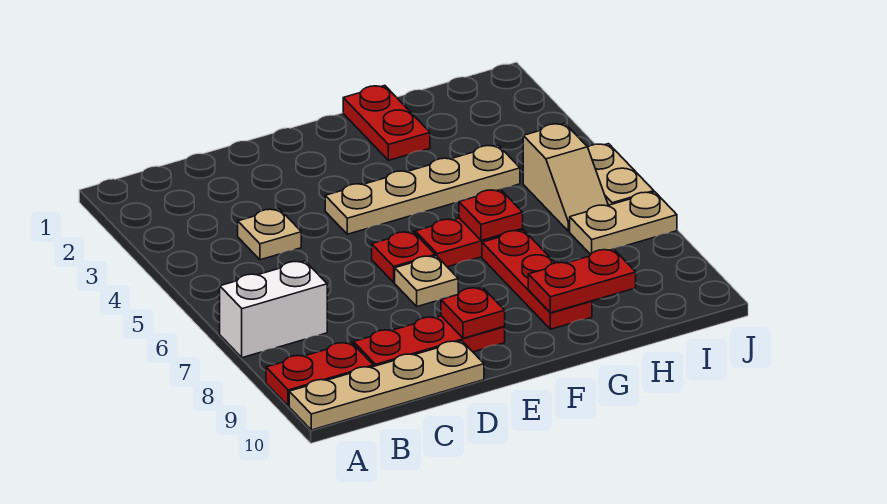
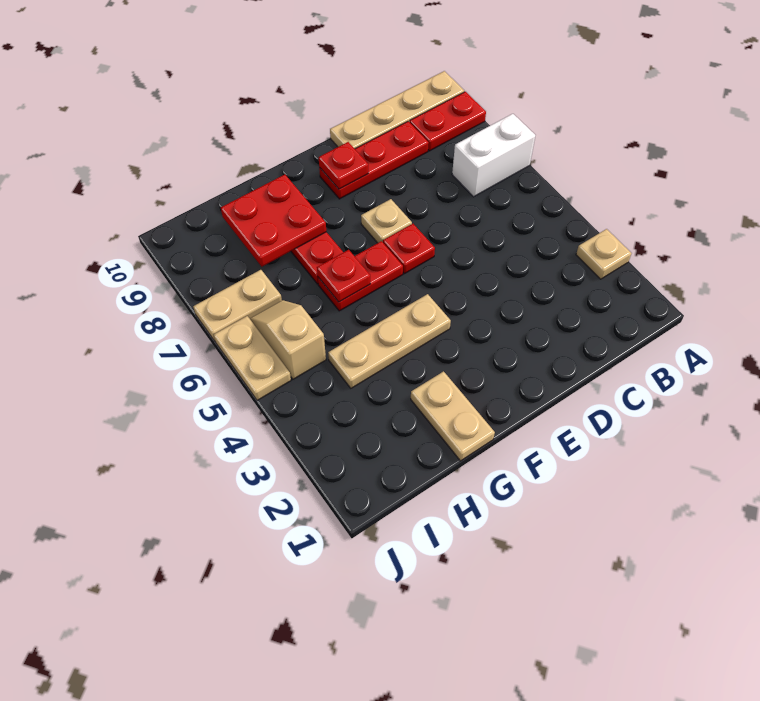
tan plate C4 level 1 -> tan plate A3 level 1
tan plate E4:H4 level 1 -> tan plate F4:H4 level 1
red plate G1:G2 level 1 -> tan plate G1:G2 level 1
red plate G9:H9 level 2 -> red plate G8:H9 level 2

